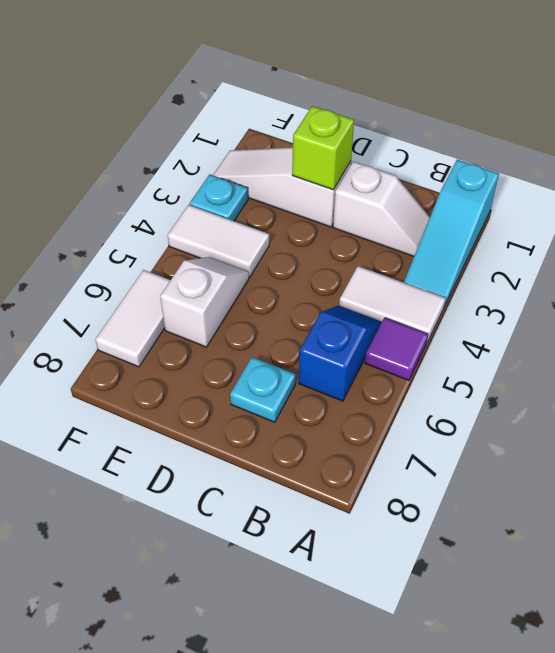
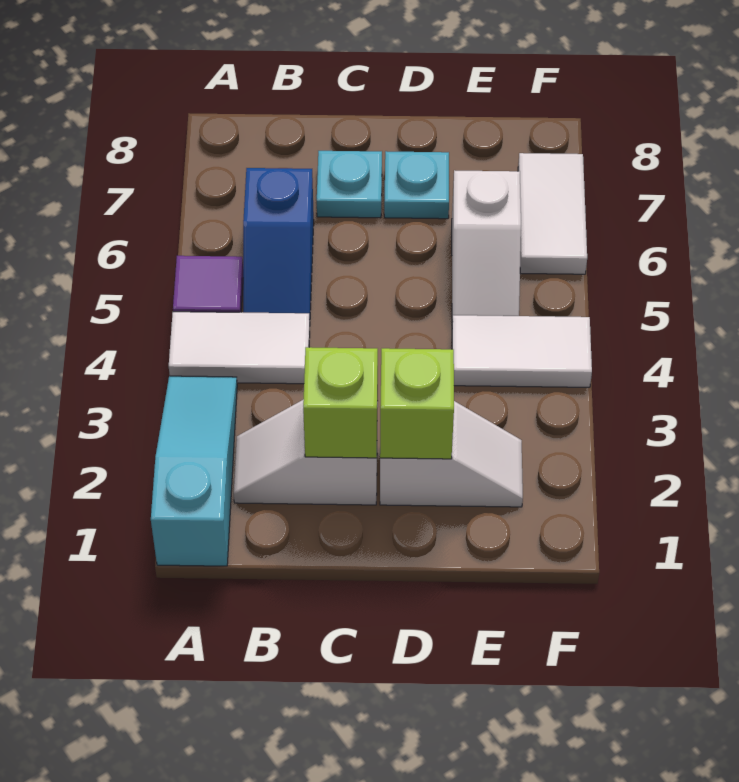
none -> lime brick C2 level 2
white slope D2:F2 level 1 top D -> white slope D2:E2 level 1 top D
cyan plate F3 level 1 -> cyan plate D7 level 1

